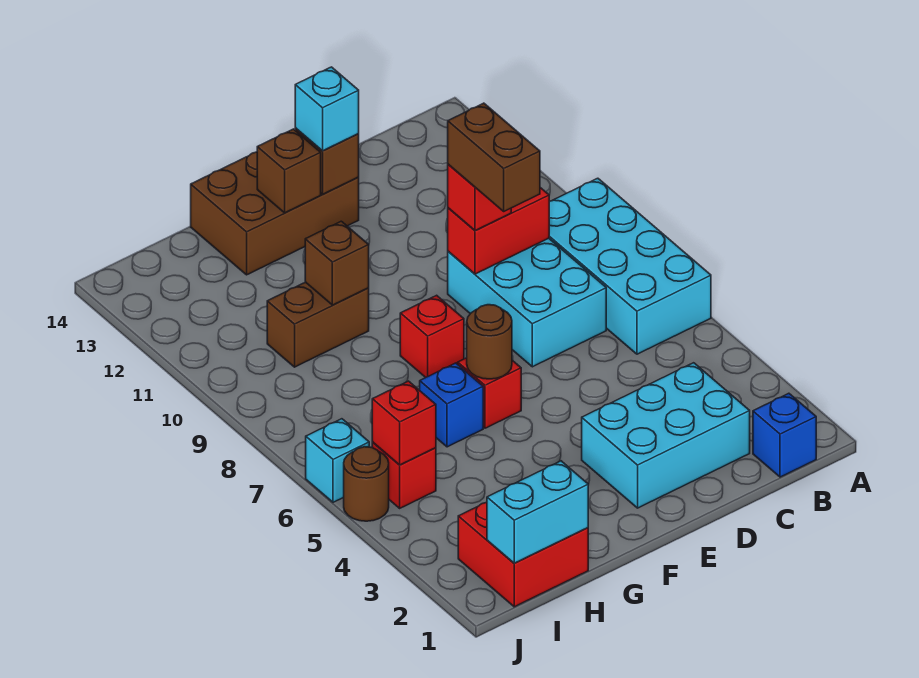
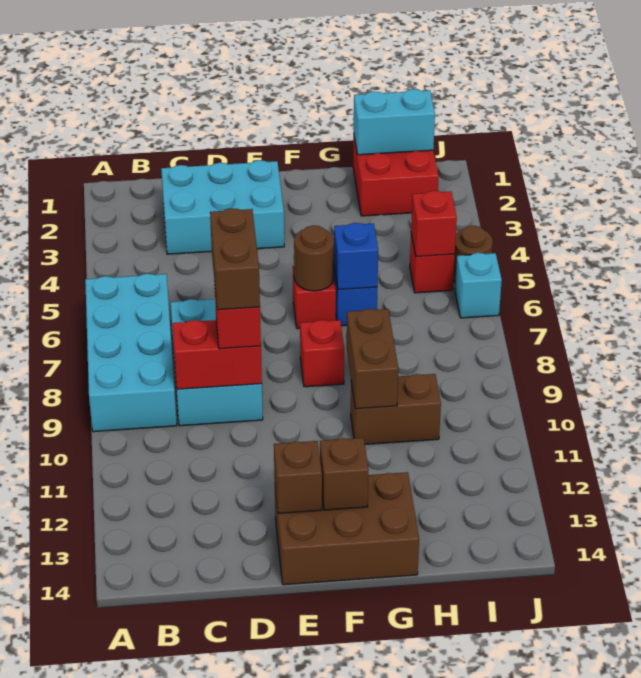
blue brick B1 level 1 -> blue brick G6 level 2
cyan brick E13 level 3 -> none
brown brick G10 level 2 -> brown brick G9:G10 level 2

